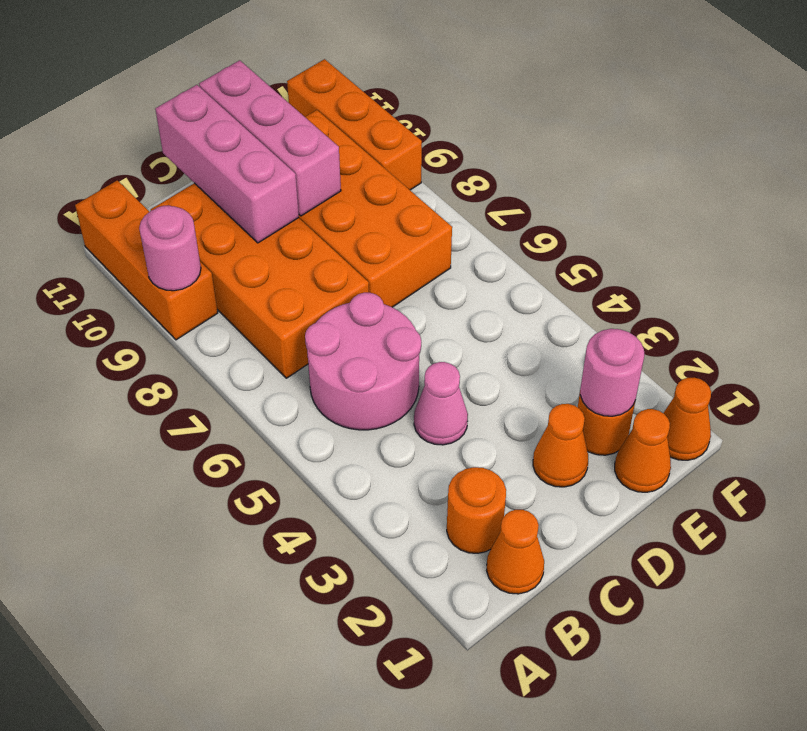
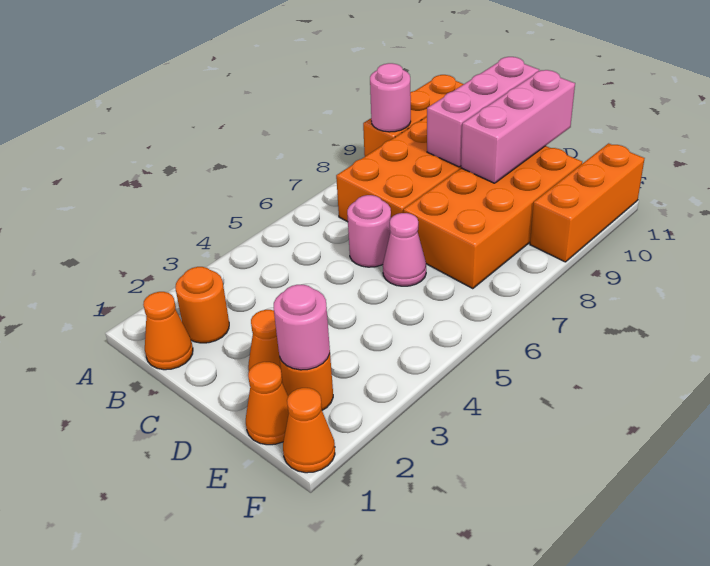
pink round brick B5:C6 level 1 -> pink round brick C6 level 1
pink cone C4 level 1 -> pink cone D6 level 1

